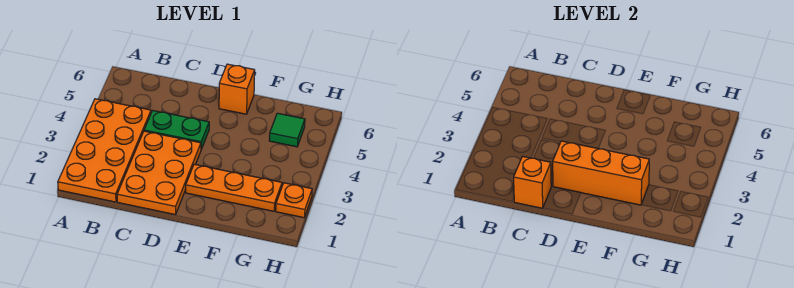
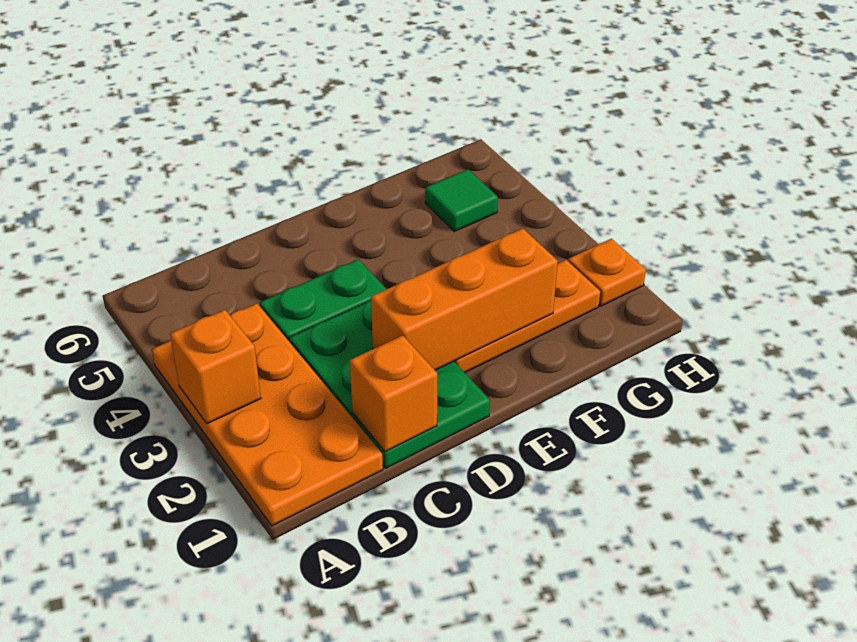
orange plate C1:D3 level 1 -> green plate C1:D3 level 1
orange brick E6 level 1 -> orange brick A3 level 2

